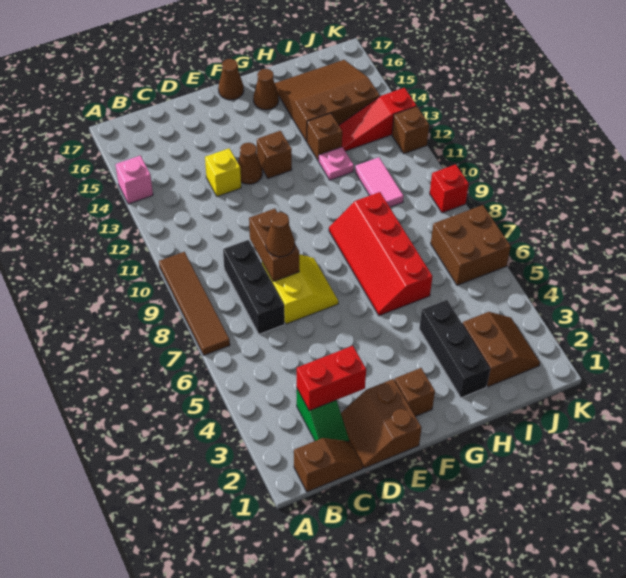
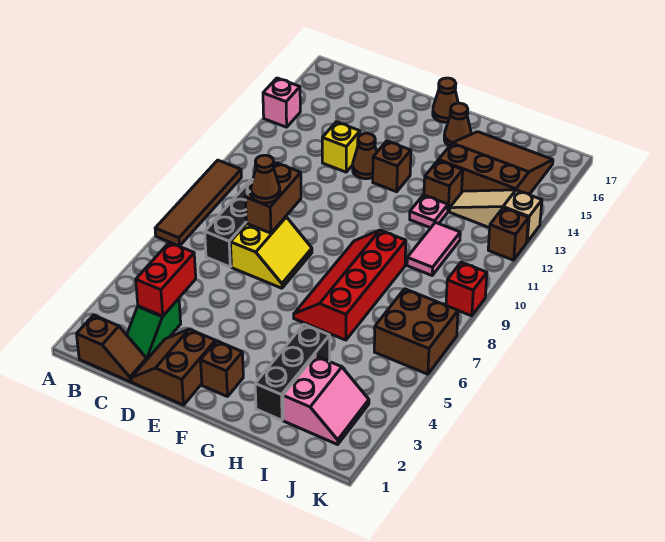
red brick C3:D3 level 2 -> red brick C3:C4 level 2
brown slope I2:J3 level 1 top I -> pink slope I2:J3 level 1 top I
red slope I13:K13 level 1 top K -> tan slope I13:K13 level 1 top K

